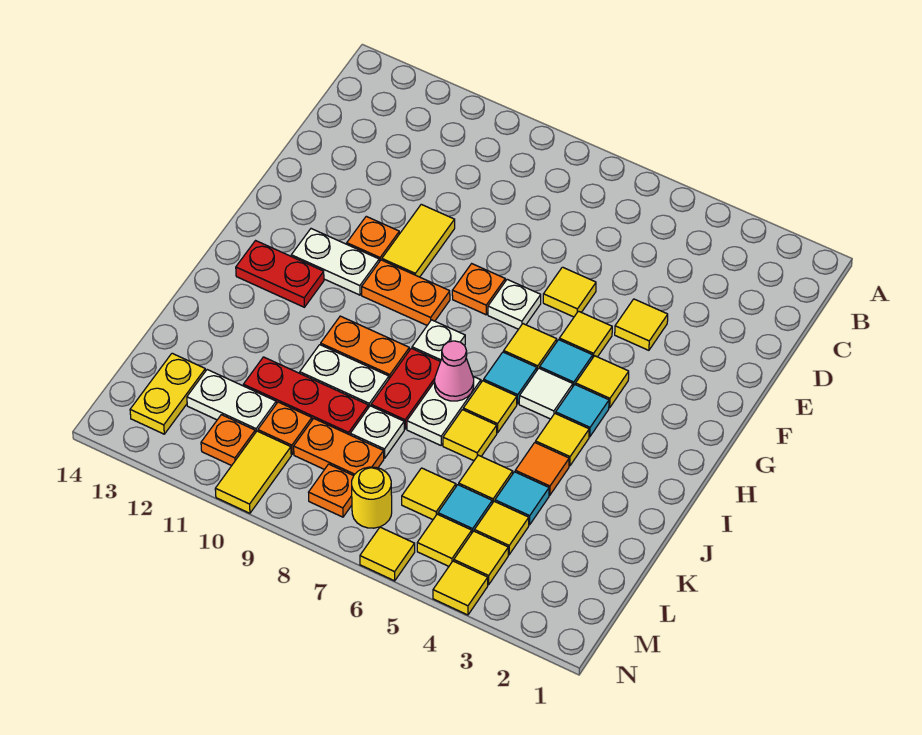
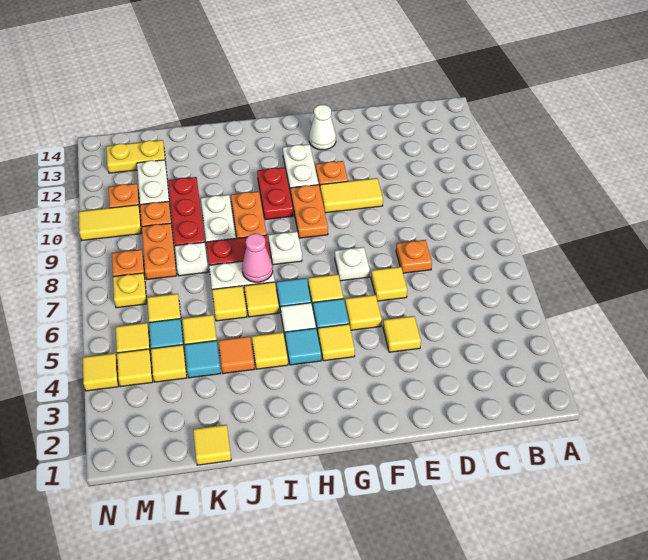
orange plate F8 level 1 -> orange plate D7 level 1
none -> white cone F13 level 1
red plate H12:H13 level 1 -> red plate H10:H11 level 1
yellow round brick M7 level 1 -> yellow plate M7 level 1
yellow tile N6 level 1 -> yellow tile K1 level 1

